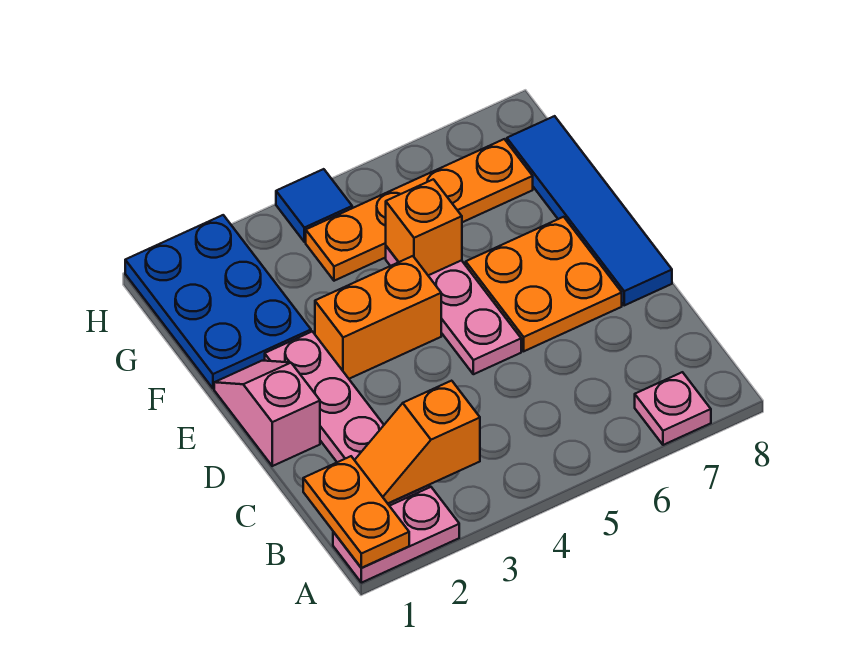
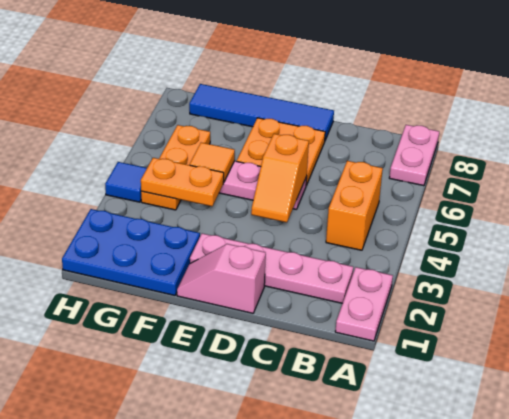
orange plate A1:B1 level 2 -> orange plate F4:G4 level 2
pink plate A7 level 1 -> pink plate A7:A8 level 1
orange slope B2:B3 level 2 top 3 -> orange slope D4:D5 level 2 top 5
orange brick E3:E4 level 1 -> orange brick B4:B5 level 1
orange brick F5 level 2 -> orange tile F5 level 2
orange plate G4:G7 level 1 -> orange plate G4:G6 level 1

